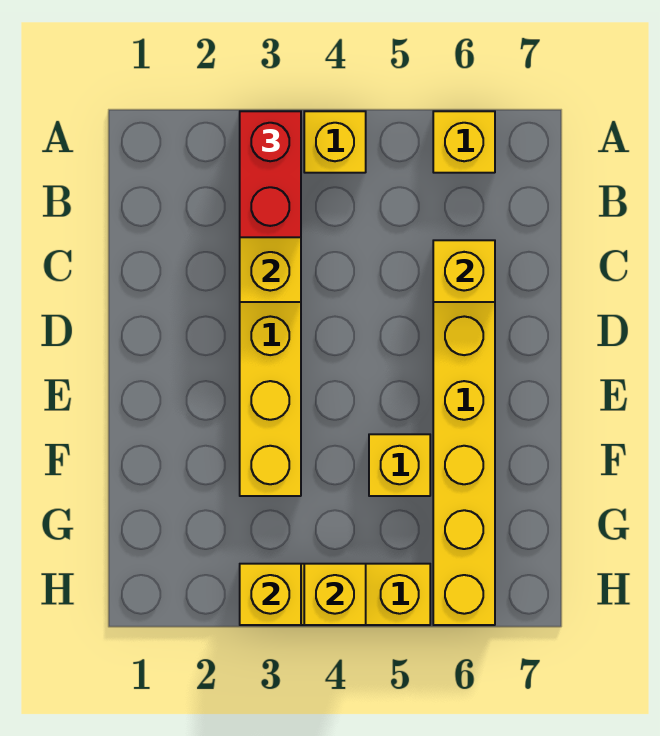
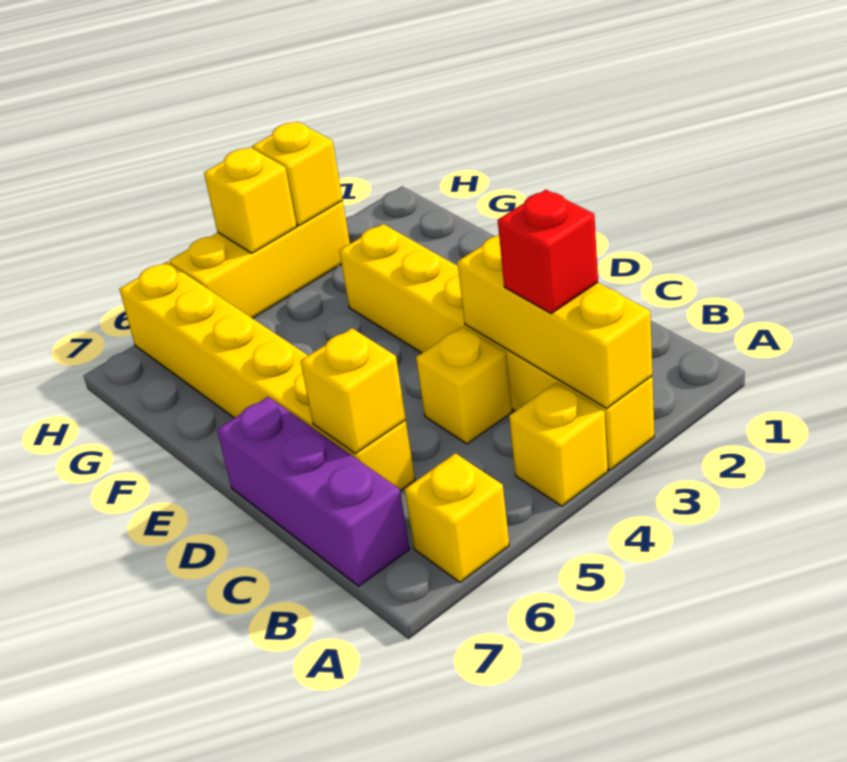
red brick A3:B3 level 3 -> red brick B3 level 3
none -> purple brick B7:D7 level 1
yellow brick F5 level 1 -> yellow brick C4 level 1

